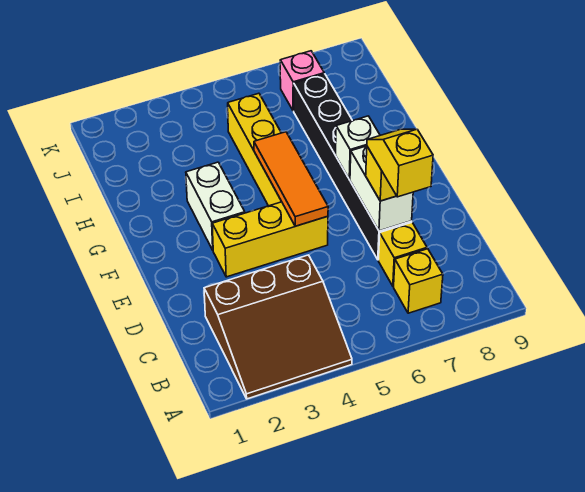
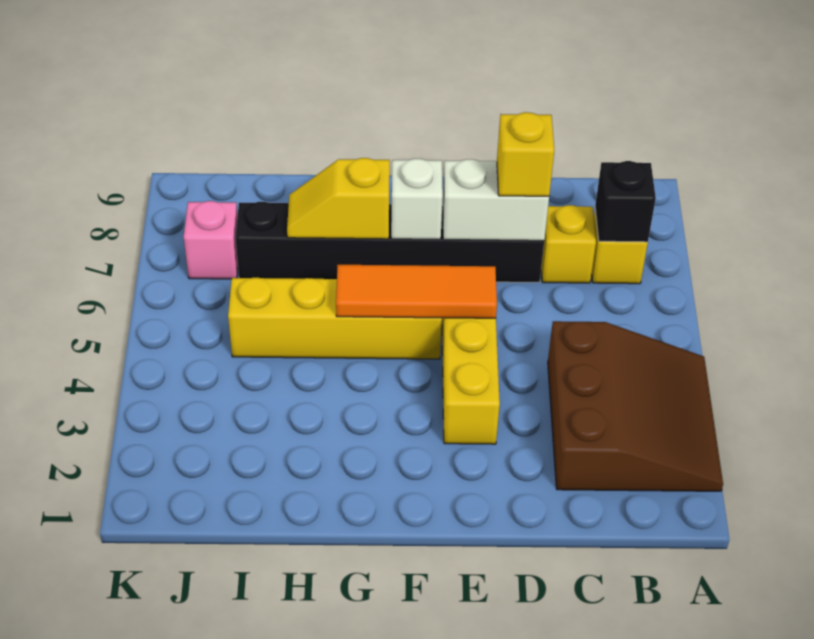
none -> black brick B7 level 2
yellow slope C7:D7 level 4 top C -> yellow slope G7:H7 level 2 top G
white brick F3:G3 level 1 -> none

